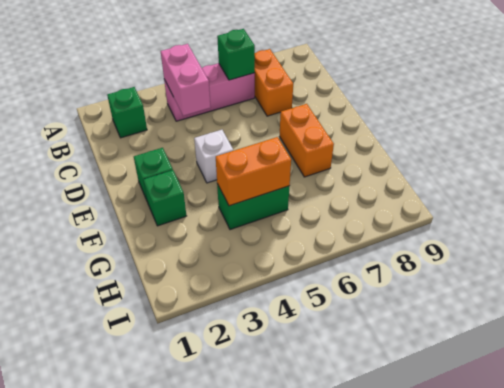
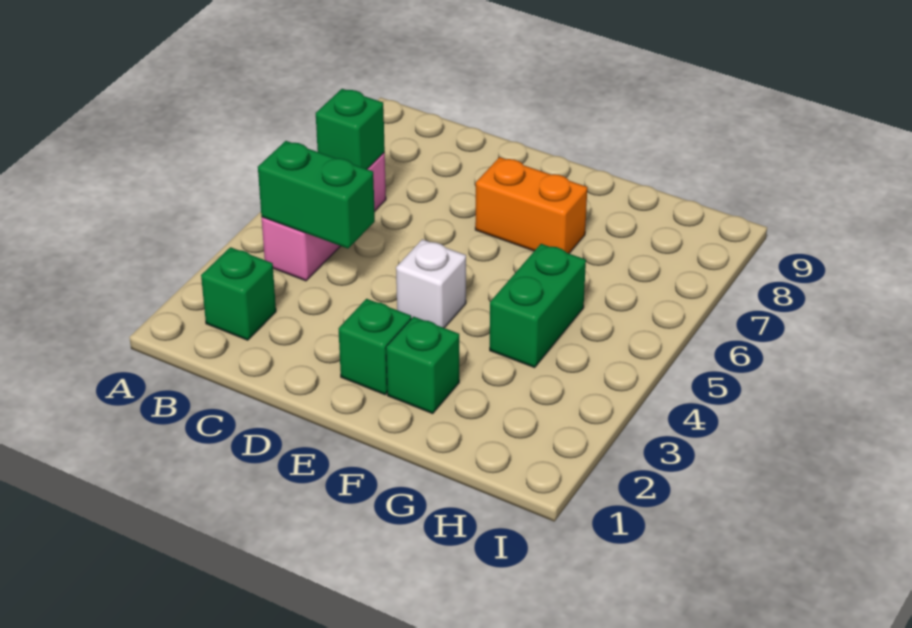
pink brick B4:C4 level 2 -> green brick B4:C4 level 2
orange brick B7:C7 level 1 -> none
orange brick G4:G5 level 2 -> none

